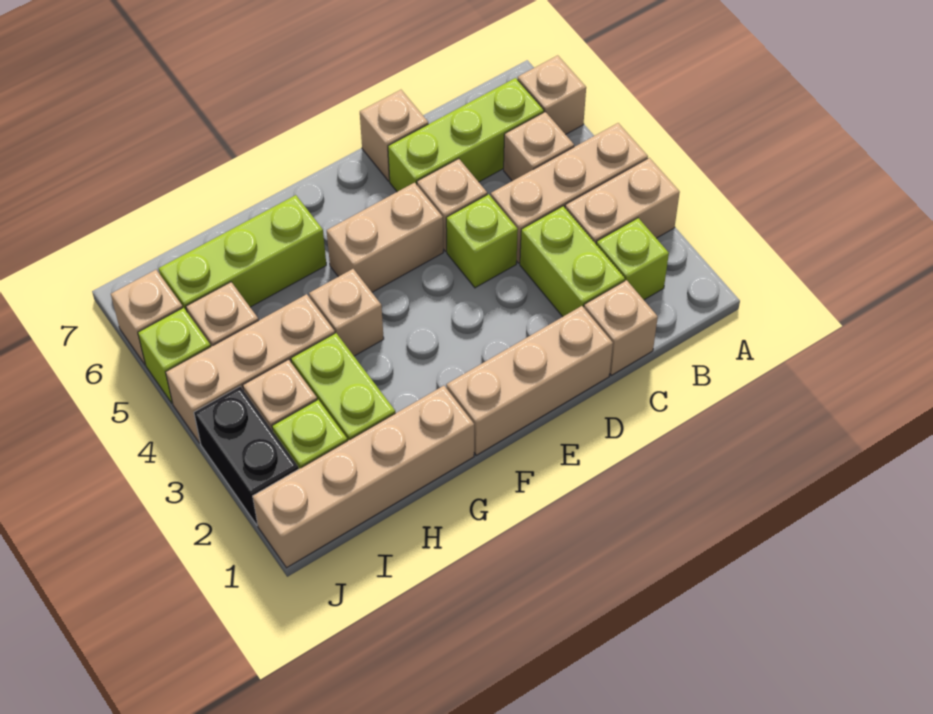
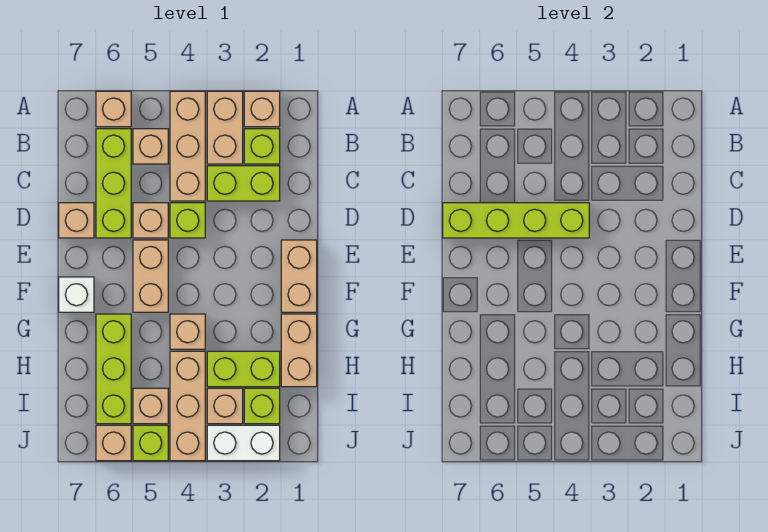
tan brick C1 level 1 -> tan brick A2 level 1
tan brick D1:F1 level 1 -> tan brick E1:F1 level 1
none -> lime brick D4:D7 level 2
none -> white brick F7 level 1
tan brick G1:J1 level 1 -> tan brick G1:H1 level 1
black brick J2:J3 level 1 -> white brick J2:J3 level 1

